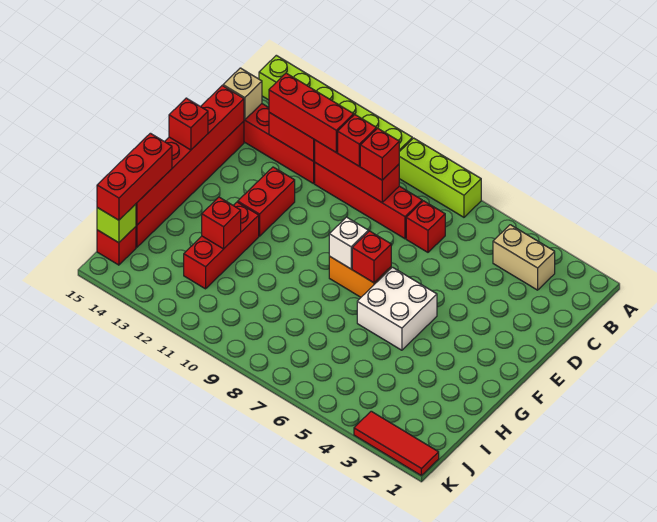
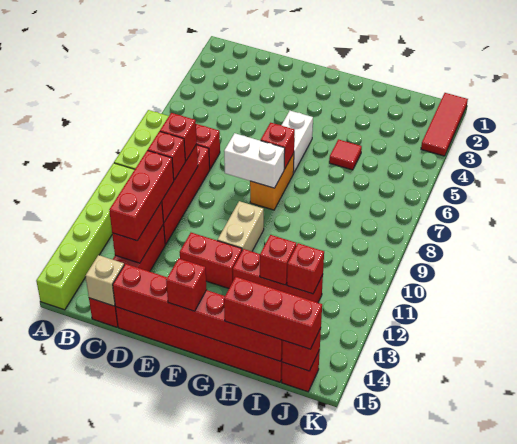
tan brick B3:B4 level 1 -> tan brick F10:F11 level 1
white brick F5:G6 level 1 -> white brick F5:F6 level 1
white brick F8 level 2 -> white brick E8:F8 level 2
none -> red tile H5 level 1
none -> red brick I12 level 2
lime brick J15 level 2 -> red brick J15 level 2

